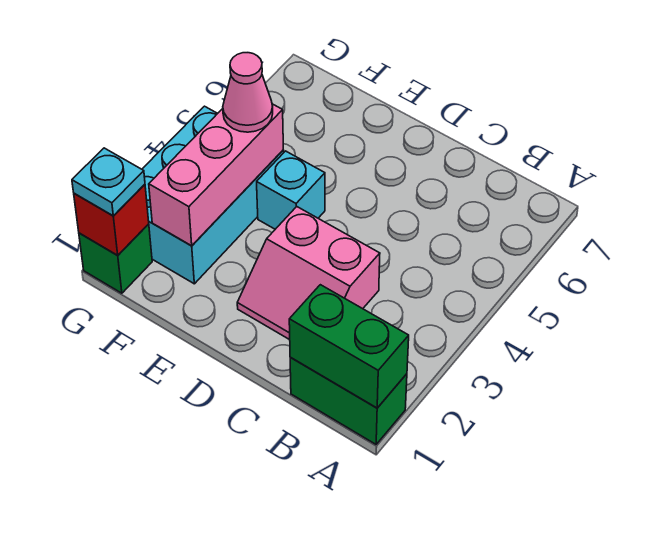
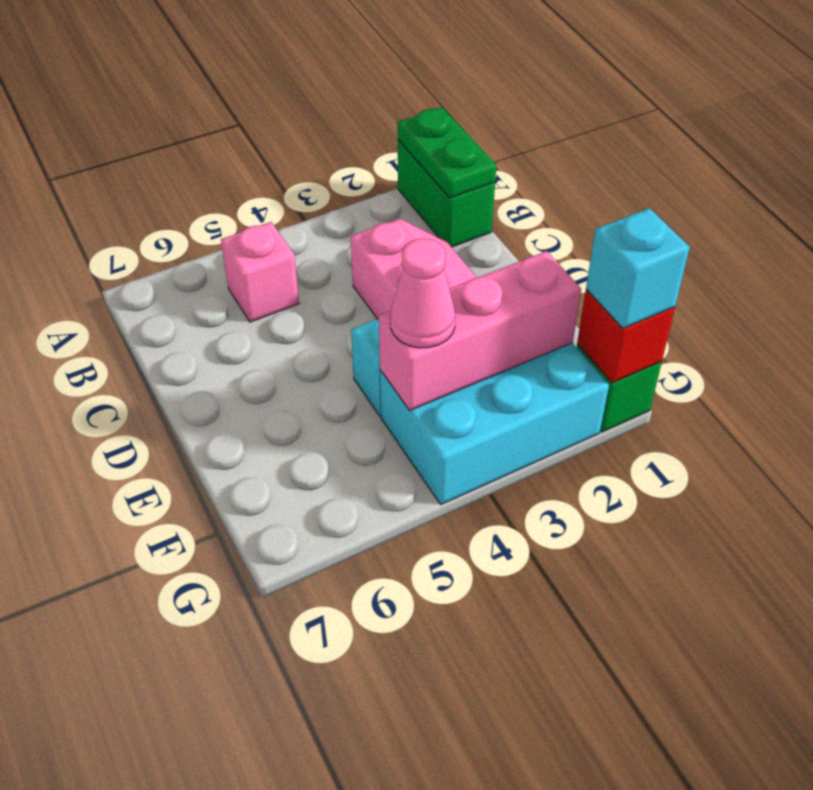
green brick A1:B1 level 2 -> green plate A1:B1 level 2
none -> pink brick B5 level 1
cyan plate G1 level 3 -> cyan brick G1 level 3

